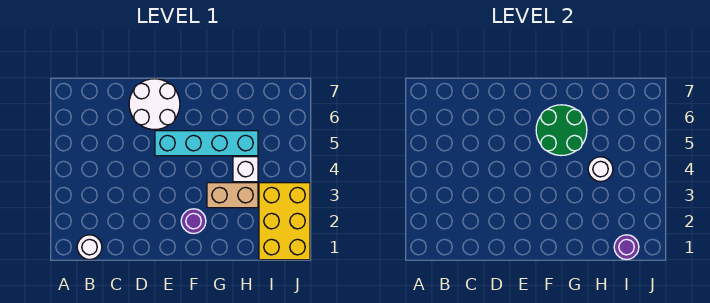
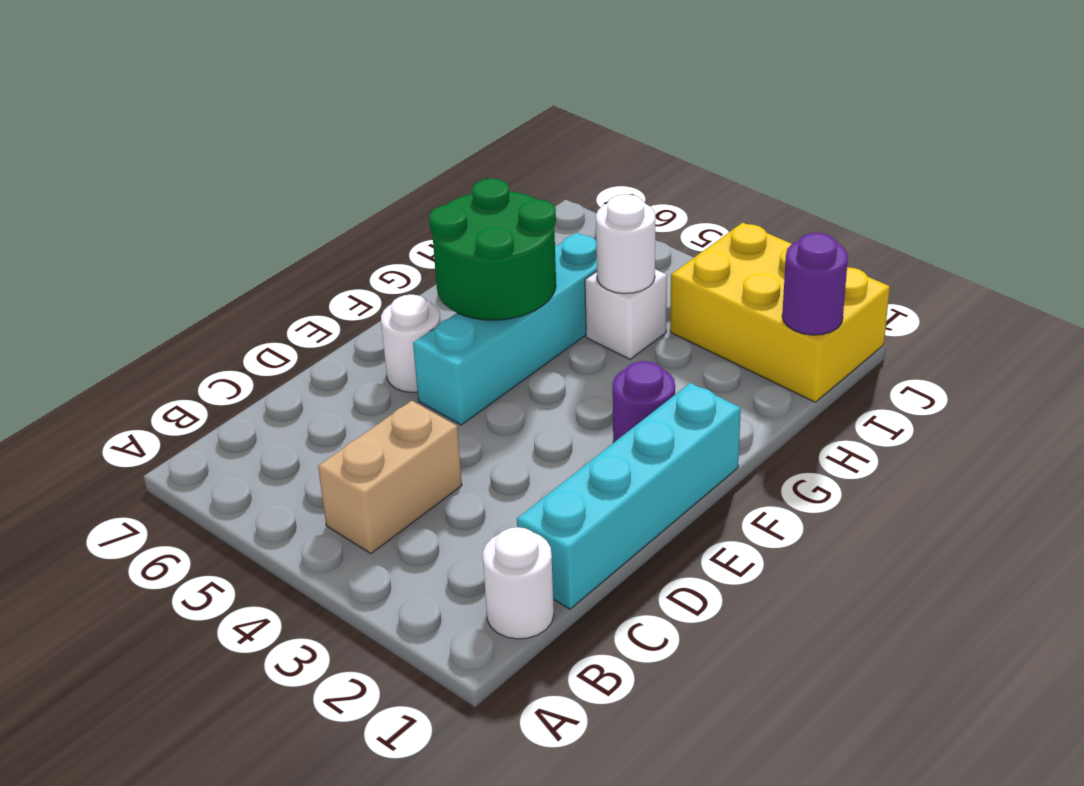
none -> cyan brick C1:F1 level 1
white round brick D6:E7 level 1 -> white round brick E6 level 1
tan brick G3:H3 level 1 -> tan brick B4:C4 level 1

